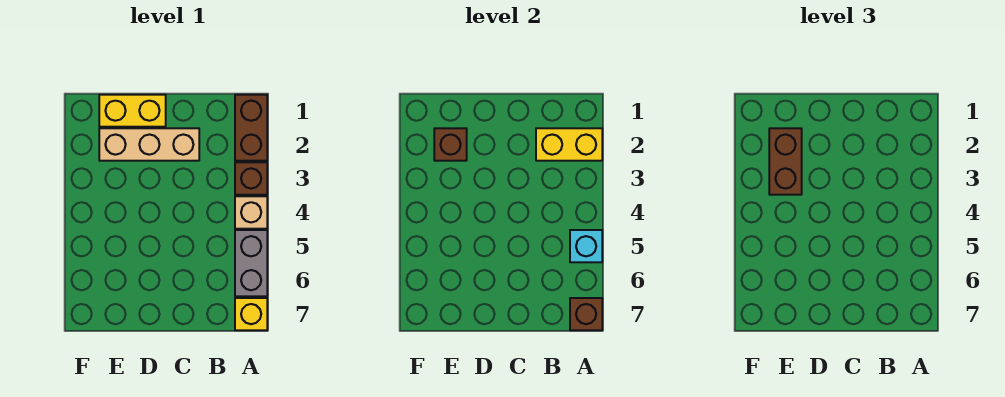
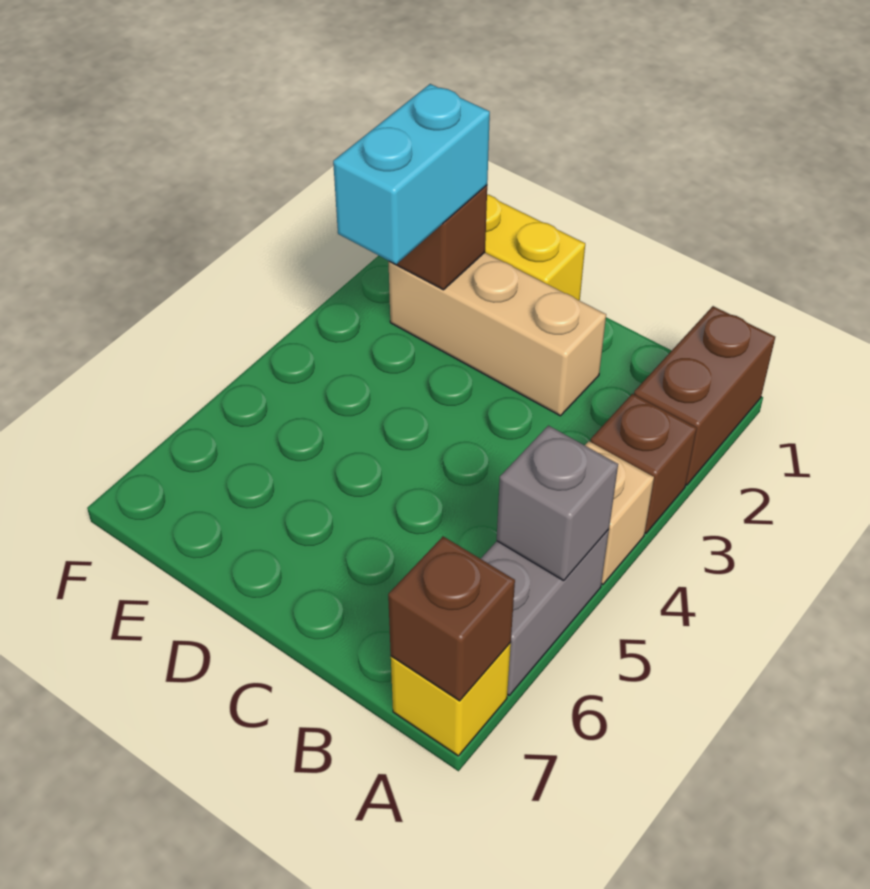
yellow brick A2:B2 level 2 -> none
cyan brick A5 level 2 -> grey brick A5 level 2
brown brick E2:E3 level 3 -> cyan brick E2:E3 level 3

